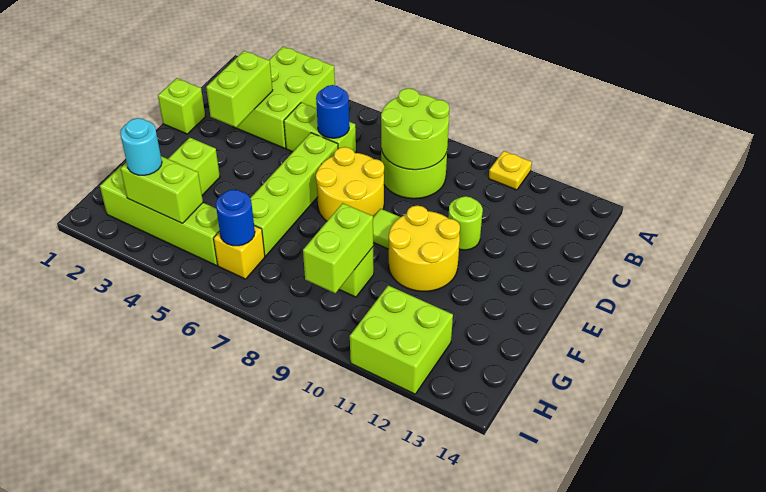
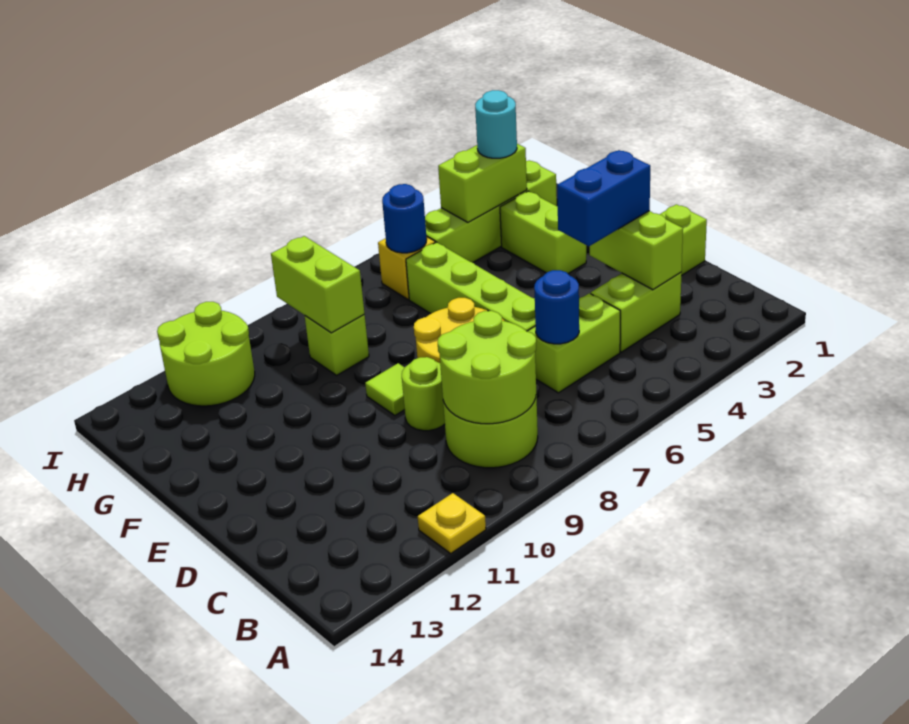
lime brick A3:C4 level 1 -> lime brick C3:C4 level 1
none -> blue brick D3:D4 level 3
lime round brick D11 level 1 -> lime round brick D9 level 1
yellow round brick E10:F11 level 1 -> none
lime brick H11:I12 level 1 -> lime round brick H11:I12 level 1

